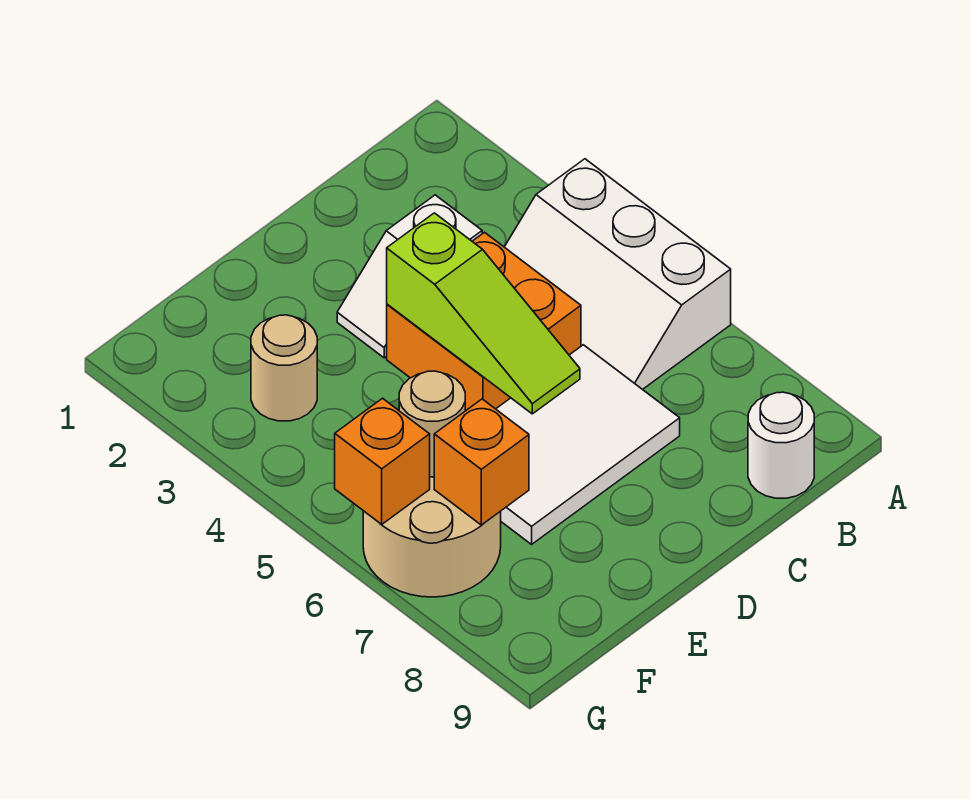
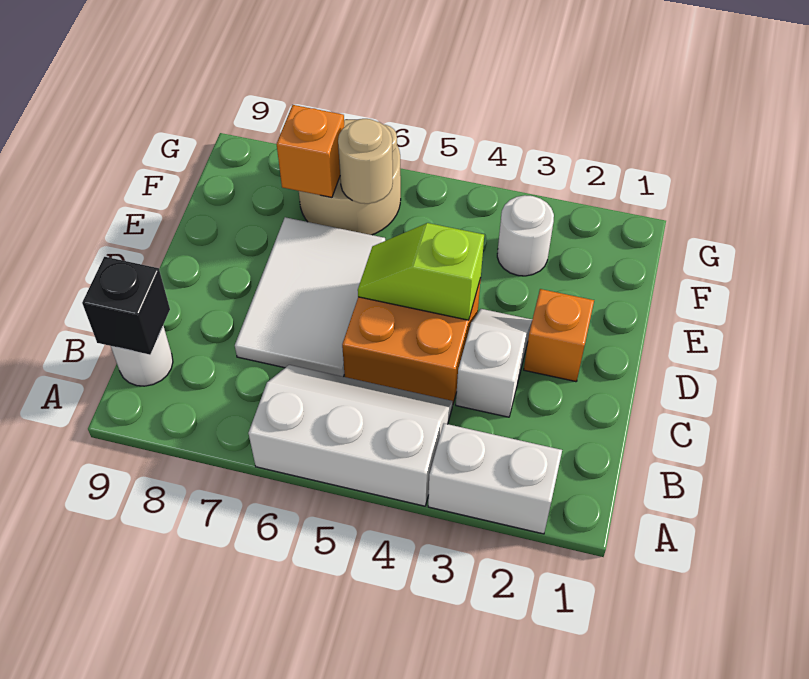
none -> white brick A2:A3 level 1
none -> black brick B9 level 2
lime slope D4:D6 level 2 top 4 -> lime slope D4:D5 level 2 top 4
tan round brick F3 level 1 -> white round brick F3 level 1
orange brick G6 level 2 -> orange brick D2 level 1

